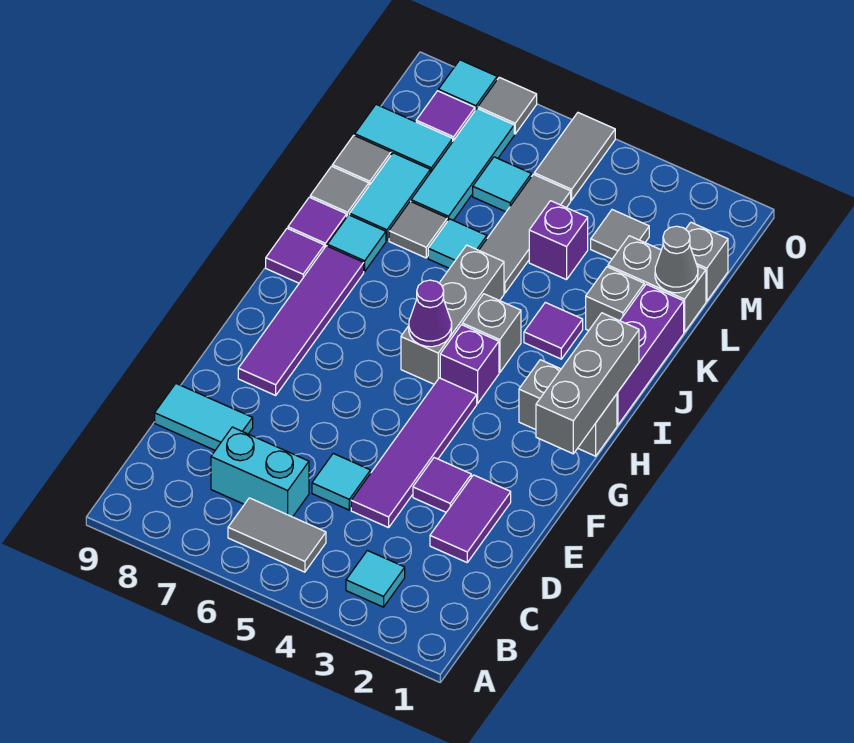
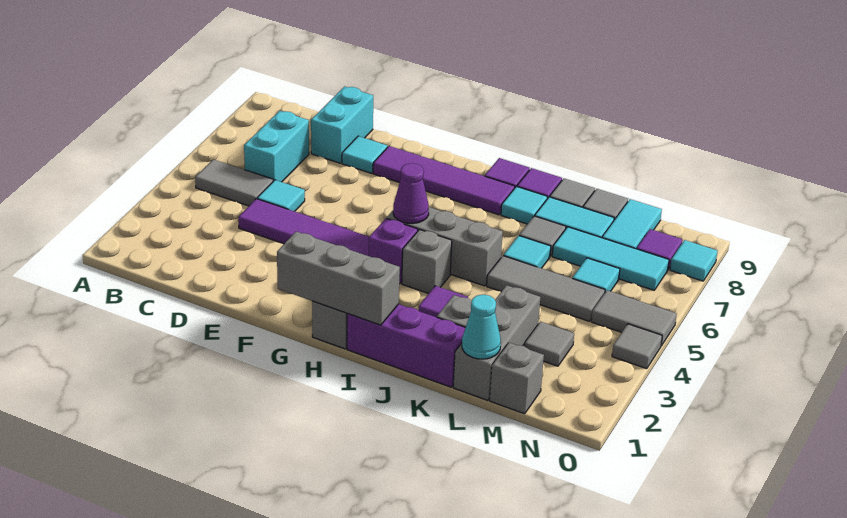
cyan tile B3 level 1 -> cyan tile E8 level 1
grey tile B5:B6 level 1 -> grey tile B5:C5 level 1
purple tile D2:E2 level 1 -> none
cyan tile D8:D9 level 1 -> cyan brick D8:D9 level 1
purple tile E3 level 1 -> none
grey brick L1:L2 level 1 -> grey brick L1:L3 level 1
grey cone L1 level 2 -> cyan cone L1 level 2
purple brick L4 level 1 -> none
grey tile O7 level 1 -> grey tile O4 level 1

